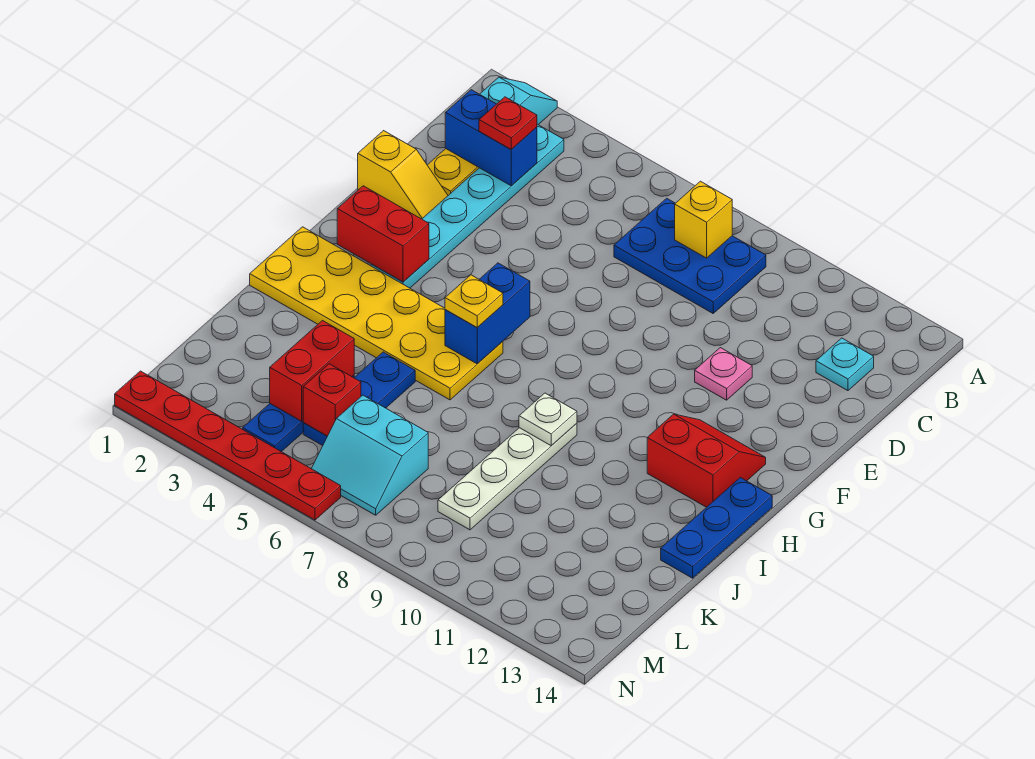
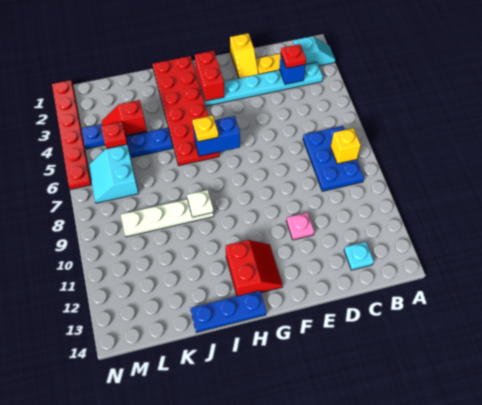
blue brick C2:C3 level 2 -> blue brick C3 level 2
yellow plate H1:I6 level 1 -> red plate H1:I6 level 1
red brick K4:L4 level 2 -> red slope K4:L4 level 2 top K

